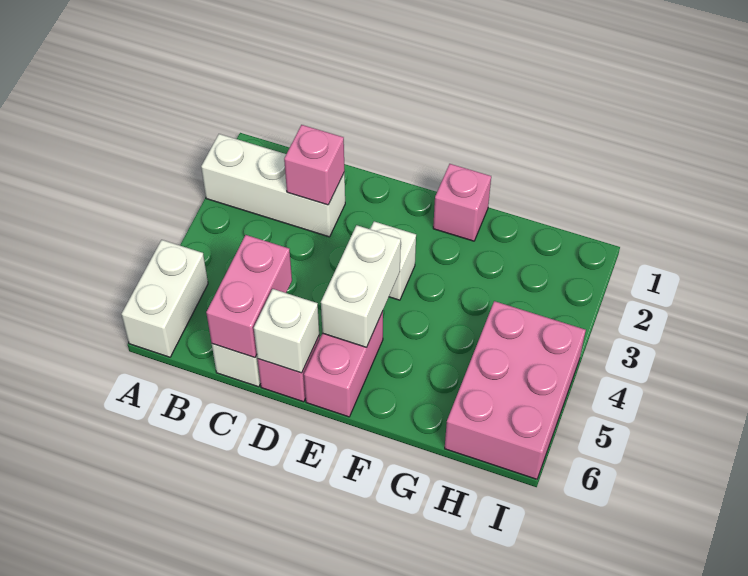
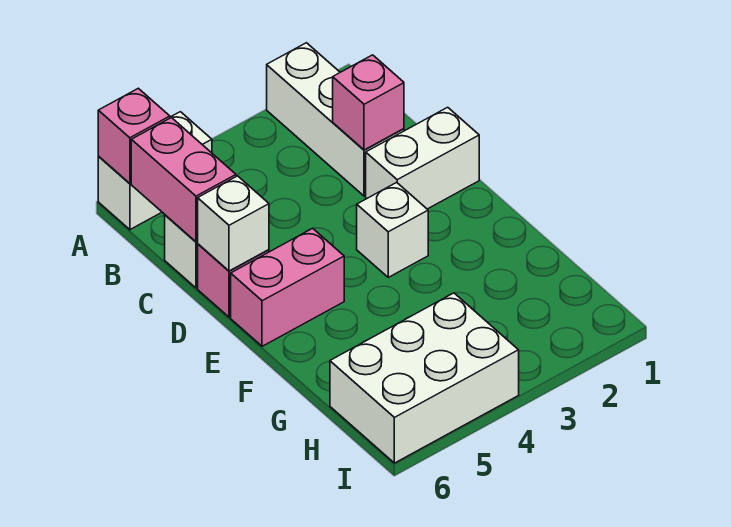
pink brick C5:C6 level 2 -> pink brick B6:C6 level 2
white brick E4:E5 level 2 -> white brick D1:D2 level 1
pink brick F1 level 1 -> pink brick A6 level 2
pink brick H4:I6 level 1 -> white brick H4:I6 level 1

